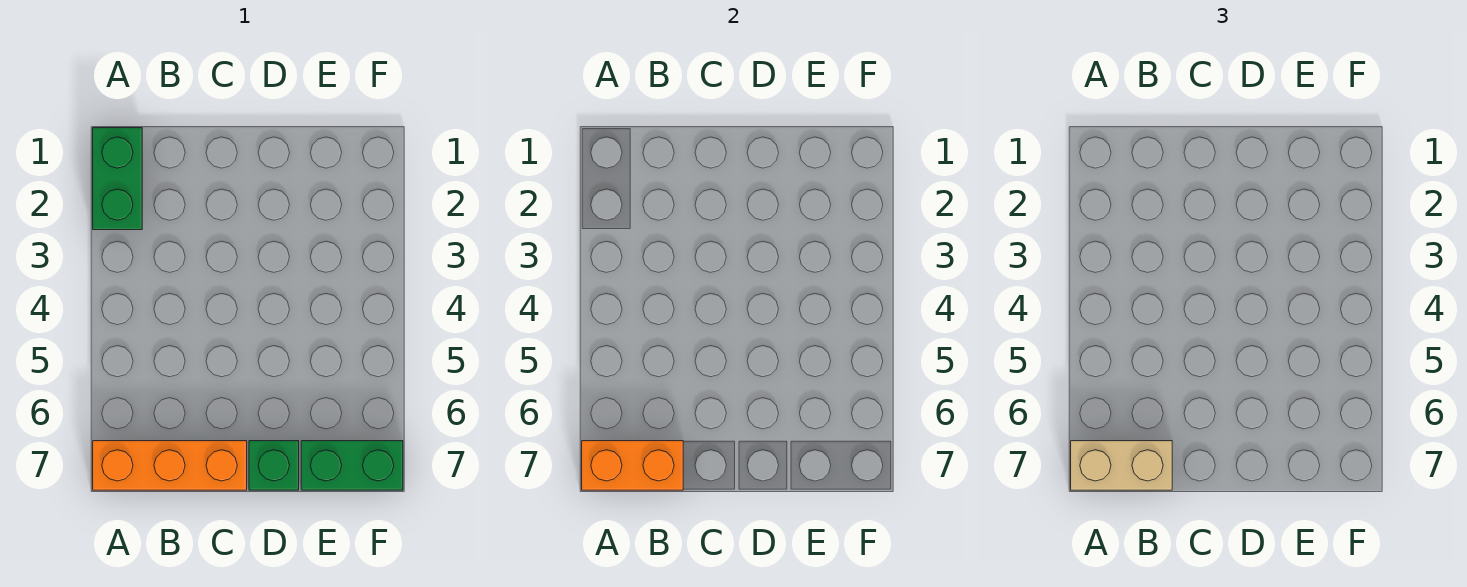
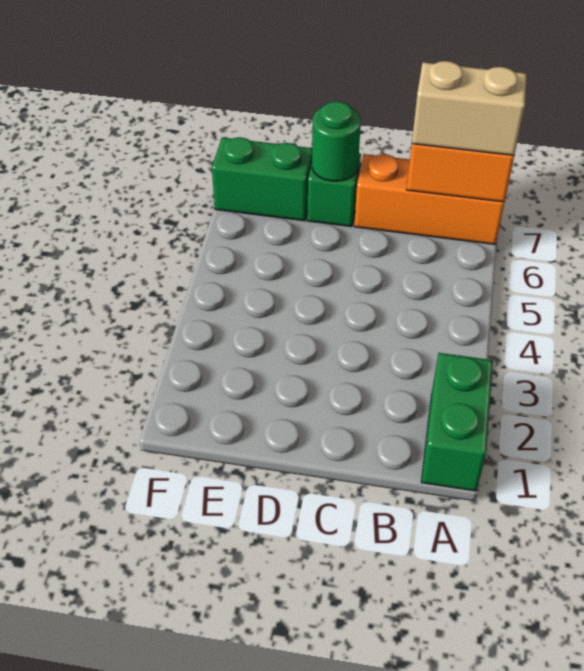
none -> green round brick D7 level 2

